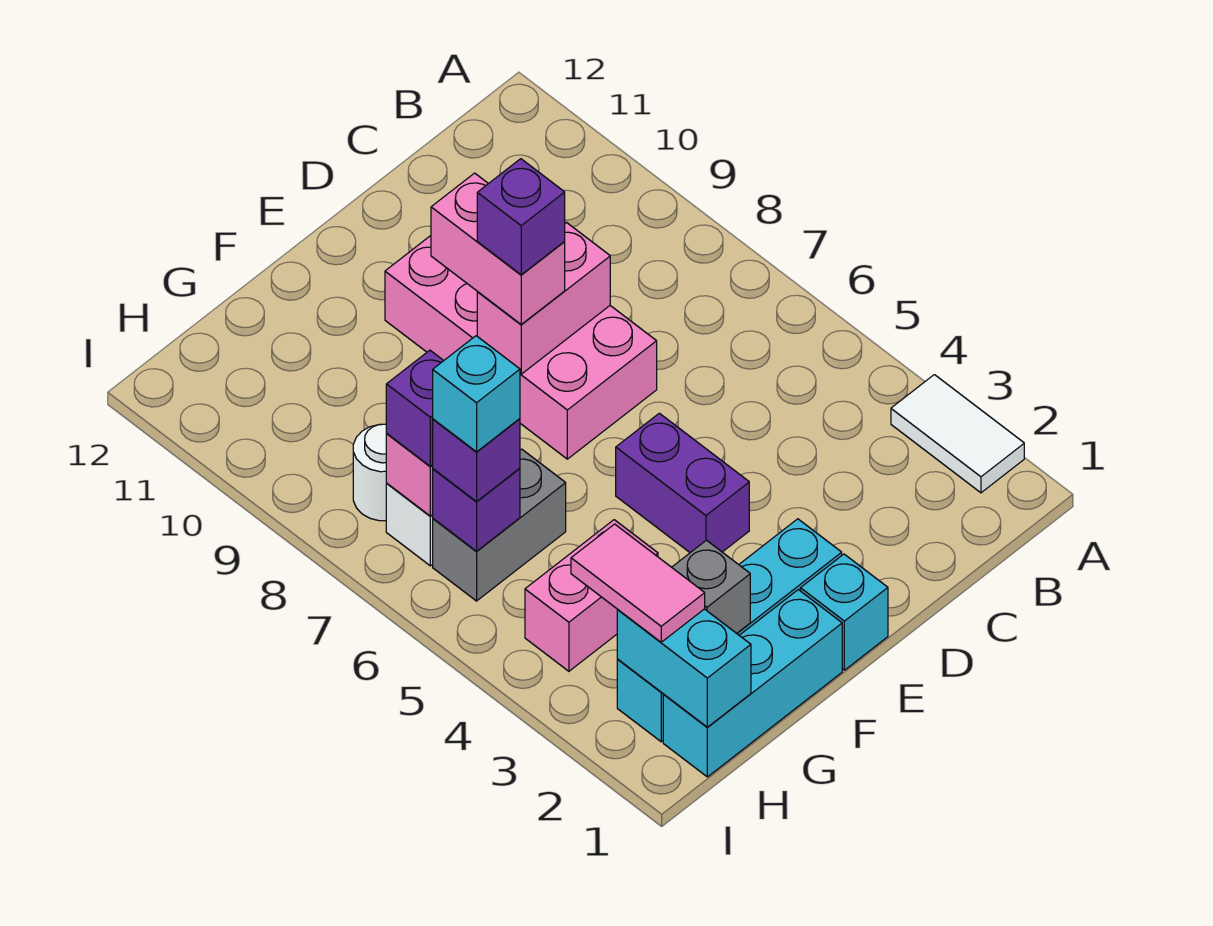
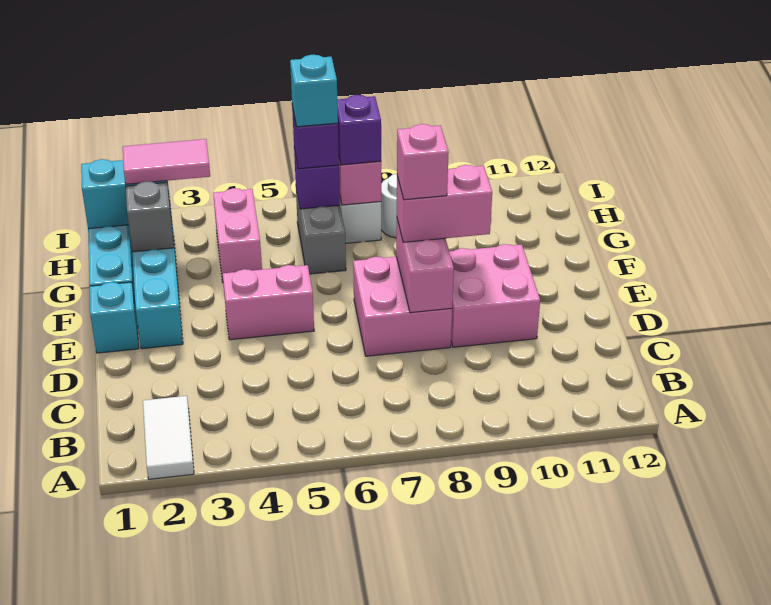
white tile A2:A3 level 1 -> white tile A2:B2 level 1
purple brick E4:E5 level 1 -> pink brick E4:E5 level 1
purple brick E8 level 4 -> pink brick E8 level 4

